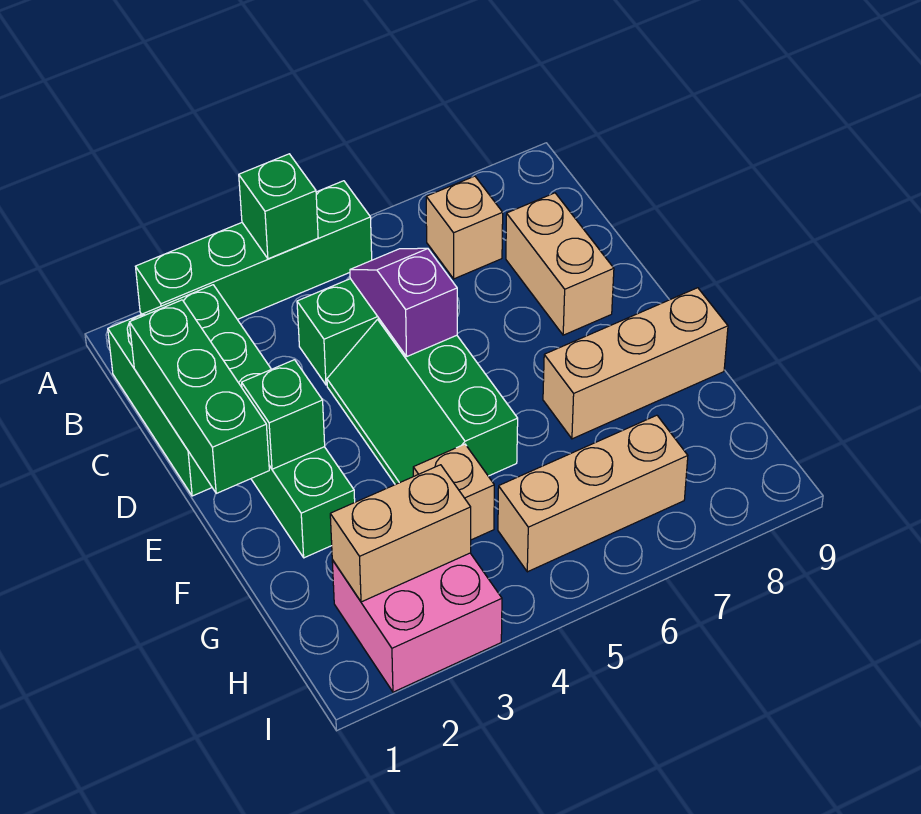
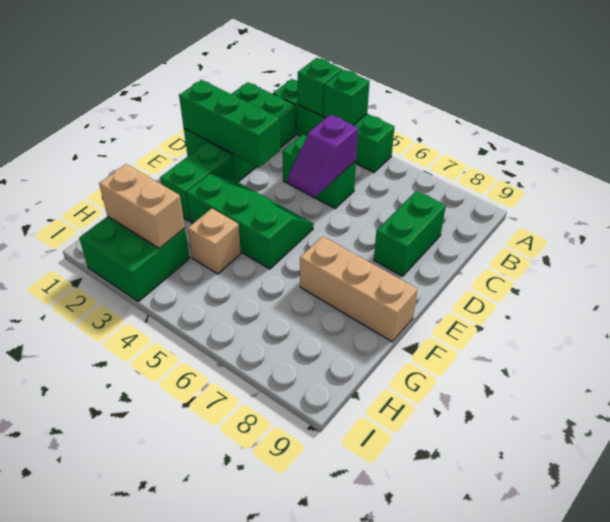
tan brick B7 level 1 -> none
green brick C1:E1 level 2 -> green brick D1:D3 level 2
purple slope C5:D5 level 2 top D -> purple slope C5:D5 level 2 top C
tan brick C8:D8 level 1 -> green brick C8:D8 level 1
green slope D4:F5 level 1 top 5 -> green slope E3:F5 level 1 top F
green brick E2 level 2 -> green brick A3 level 2
pink brick H2:I3 level 1 -> green brick H2:I3 level 1
tan brick H5:H7 level 1 -> none

